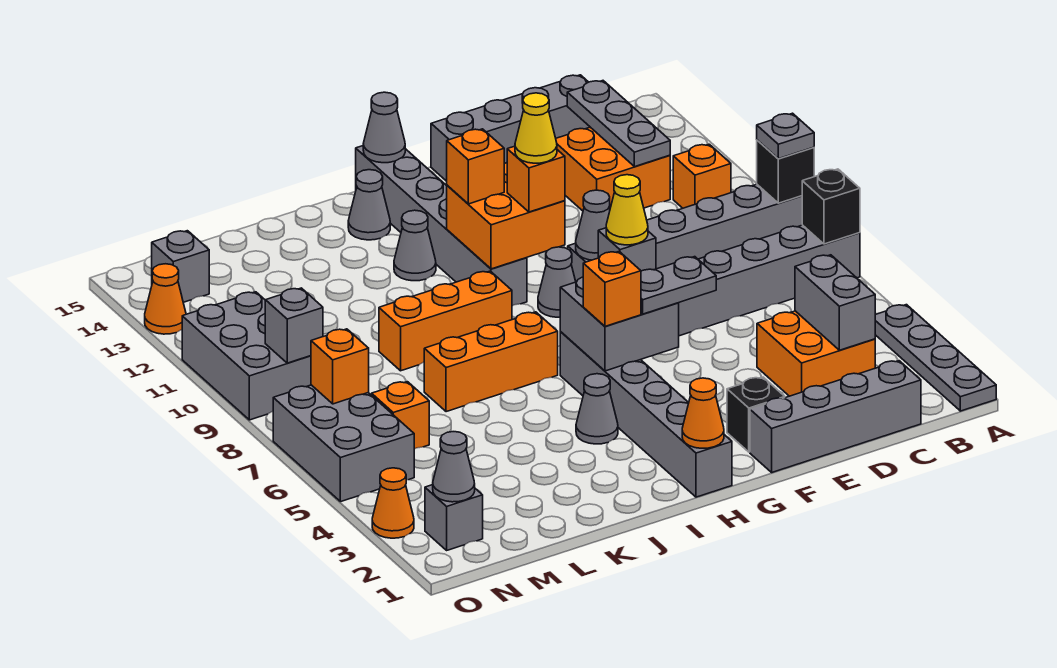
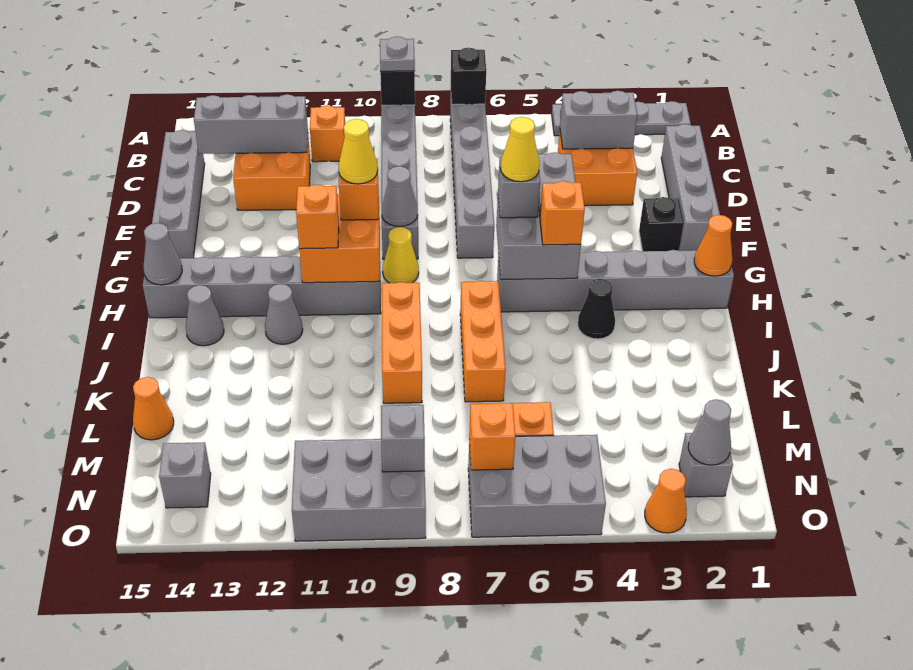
grey plate C12:C14 level 2 -> grey brick C12:C14 level 2
grey cone G9 level 1 -> yellow cone G9 level 1
grey cone I4 level 1 -> black cone I4 level 1
orange cone O13 level 1 -> orange cone L15 level 1

